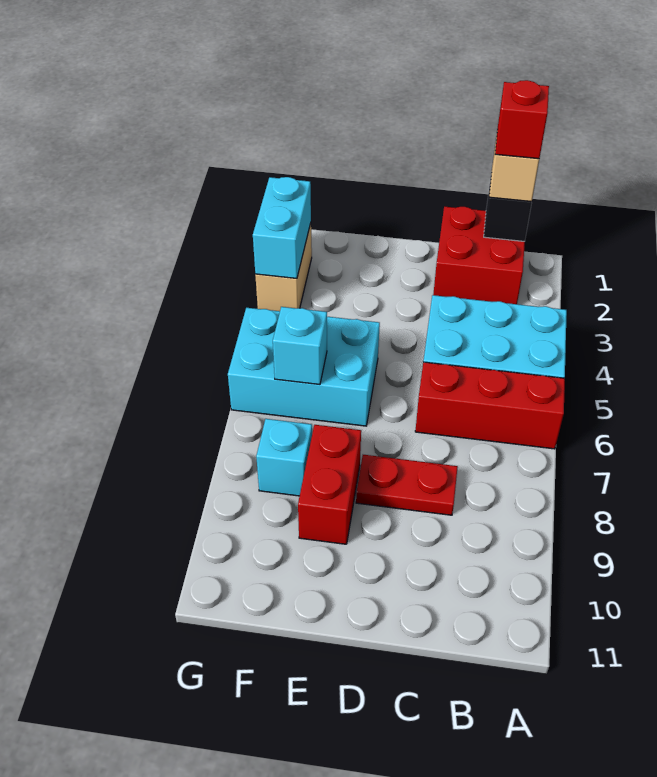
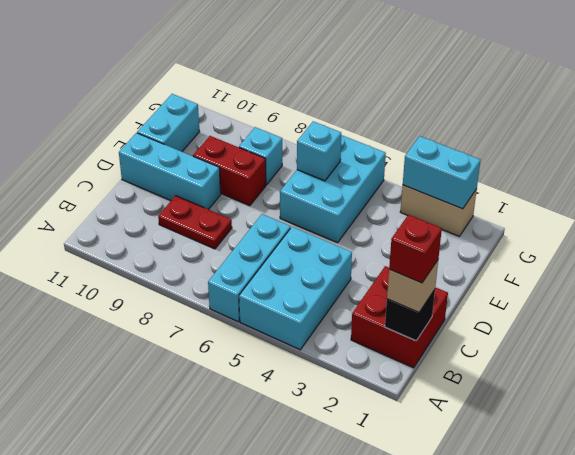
red brick A6:C6 level 1 -> cyan brick A6:C6 level 1
red plate C8:D8 level 1 -> red plate C8:C9 level 1
none -> cyan brick D9:D11 level 1
none -> cyan brick E11:F11 level 1

